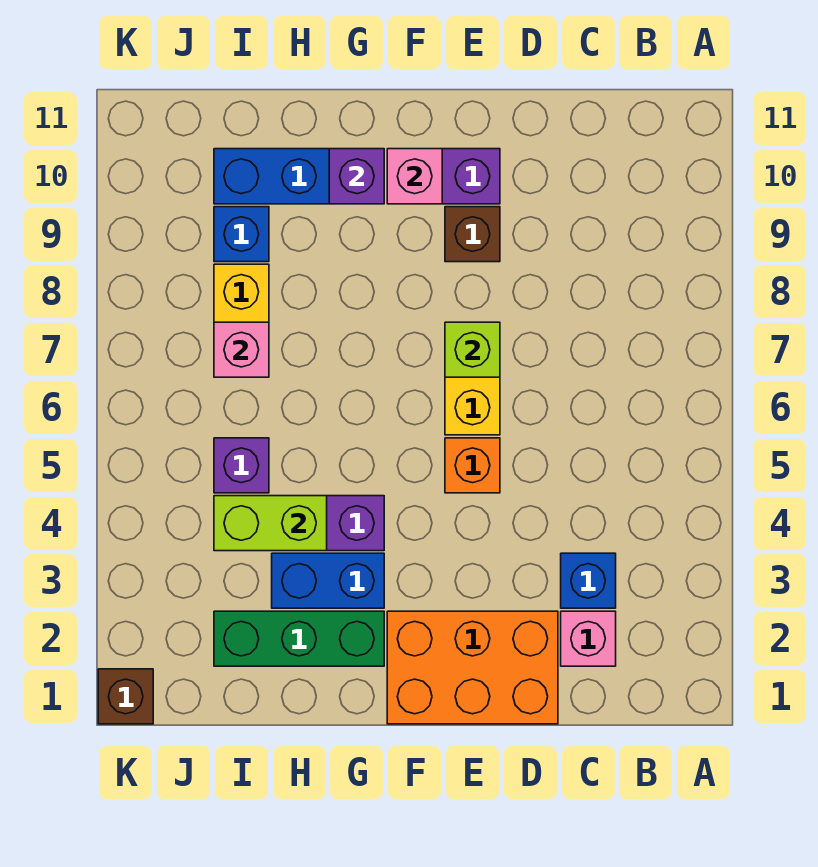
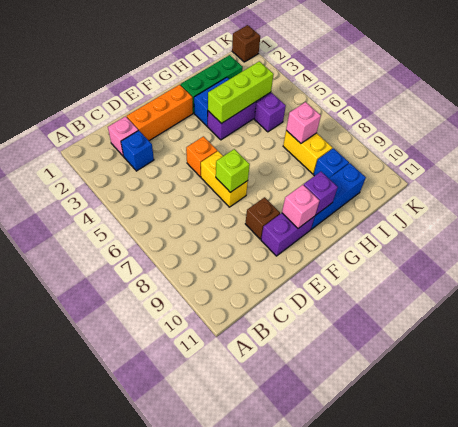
orange brick D1:F2 level 1 -> orange brick D2:F2 level 1
lime brick H4:I4 level 2 -> lime brick G4:I4 level 2

